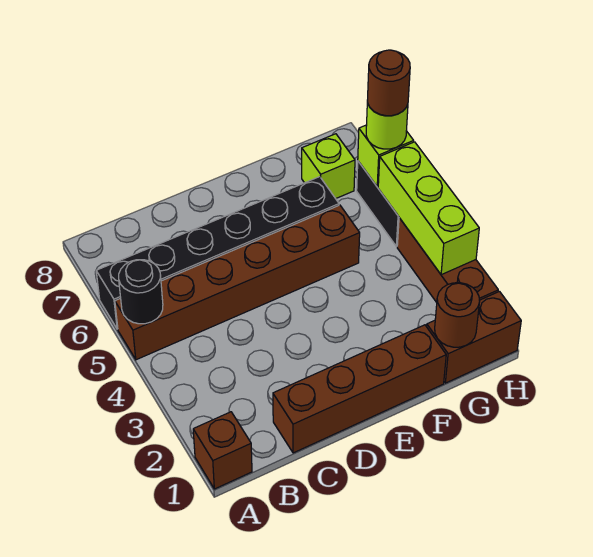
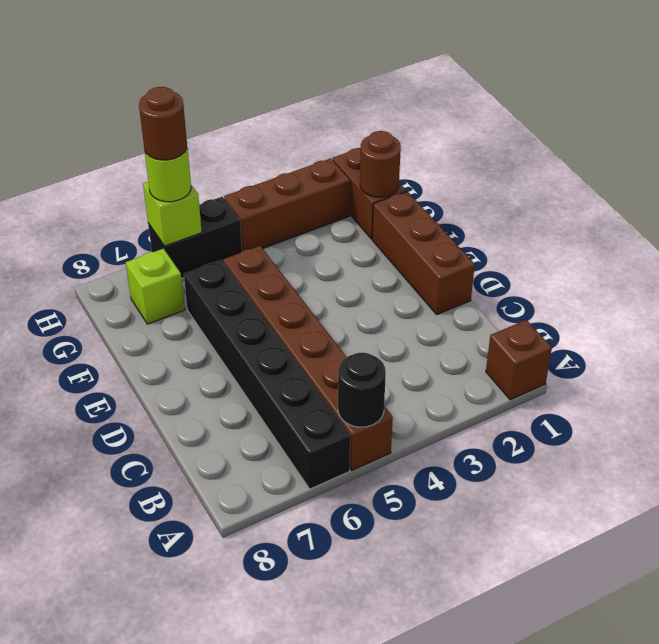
brown brick C1:F1 level 1 -> brown brick D1:F1 level 1
lime brick H3:H5 level 2 -> none

